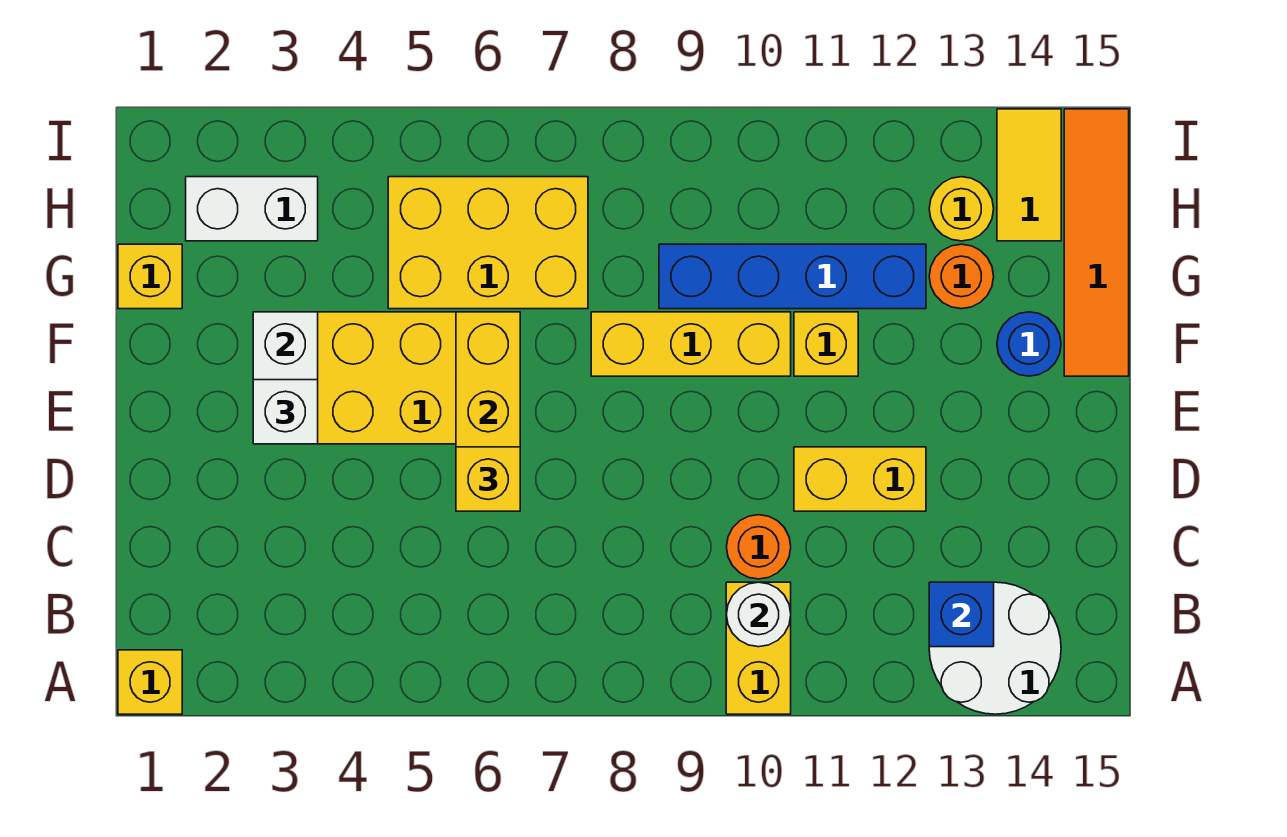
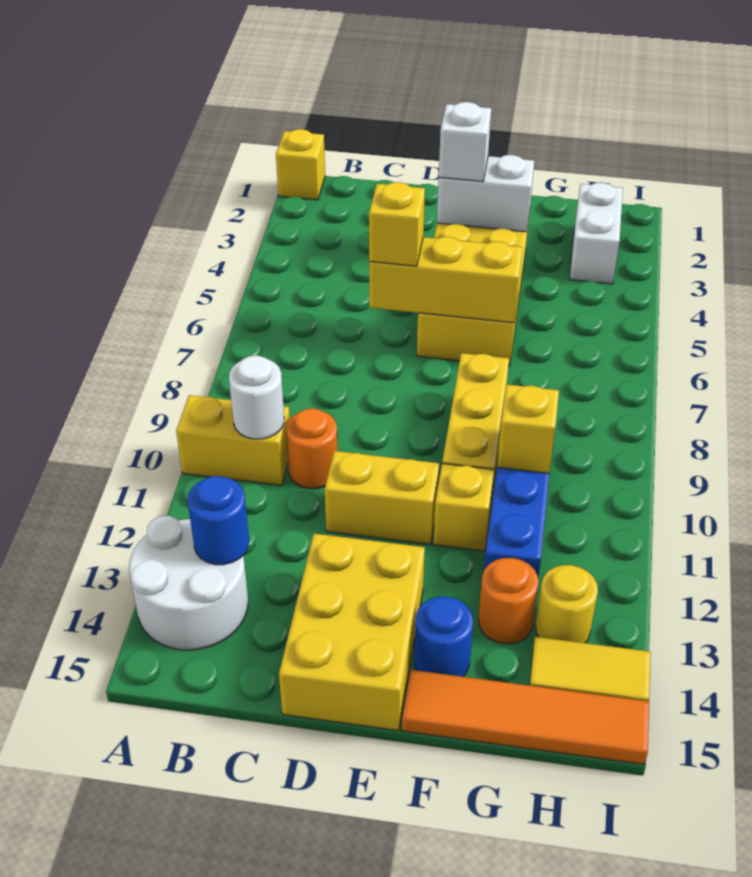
blue brick B13 level 2 -> blue round brick B13 level 2
yellow brick D11:D12 level 1 -> yellow brick D11:E11 level 1
yellow brick G1 level 1 -> yellow brick G10 level 2
yellow brick G5:H7 level 1 -> yellow brick D13:E15 level 1

